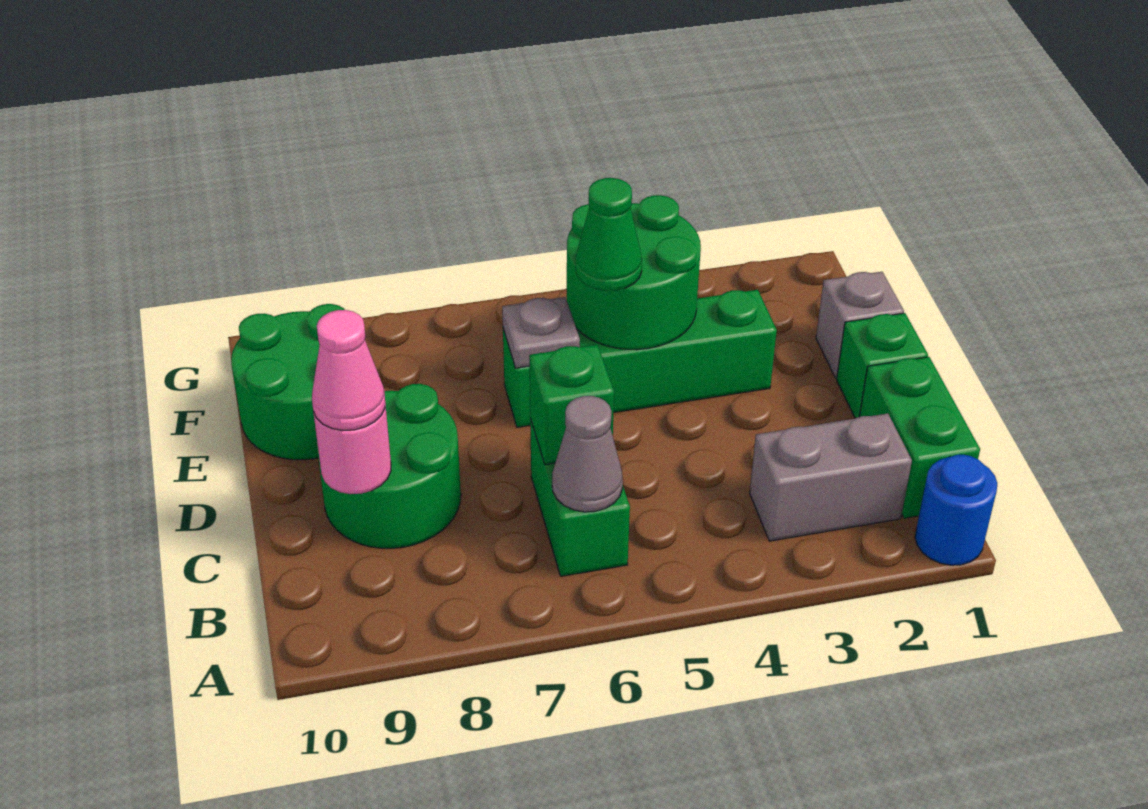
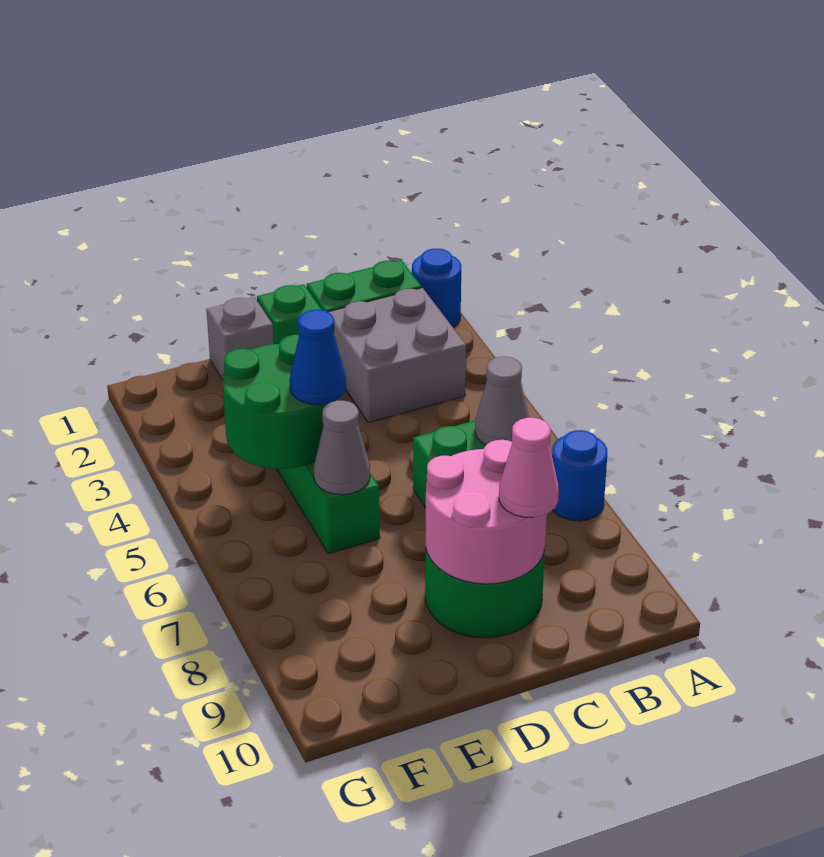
none -> blue round brick A7 level 1
grey brick B2:B3 level 1 -> grey brick B2:C3 level 1
green brick C6 level 2 -> none
pink round brick C9 level 2 -> pink round brick C8:D9 level 2
green cone E5 level 3 -> blue cone E5 level 3
grey plate E6 level 2 -> grey cone E6 level 2
green round brick E9:F10 level 1 -> none

